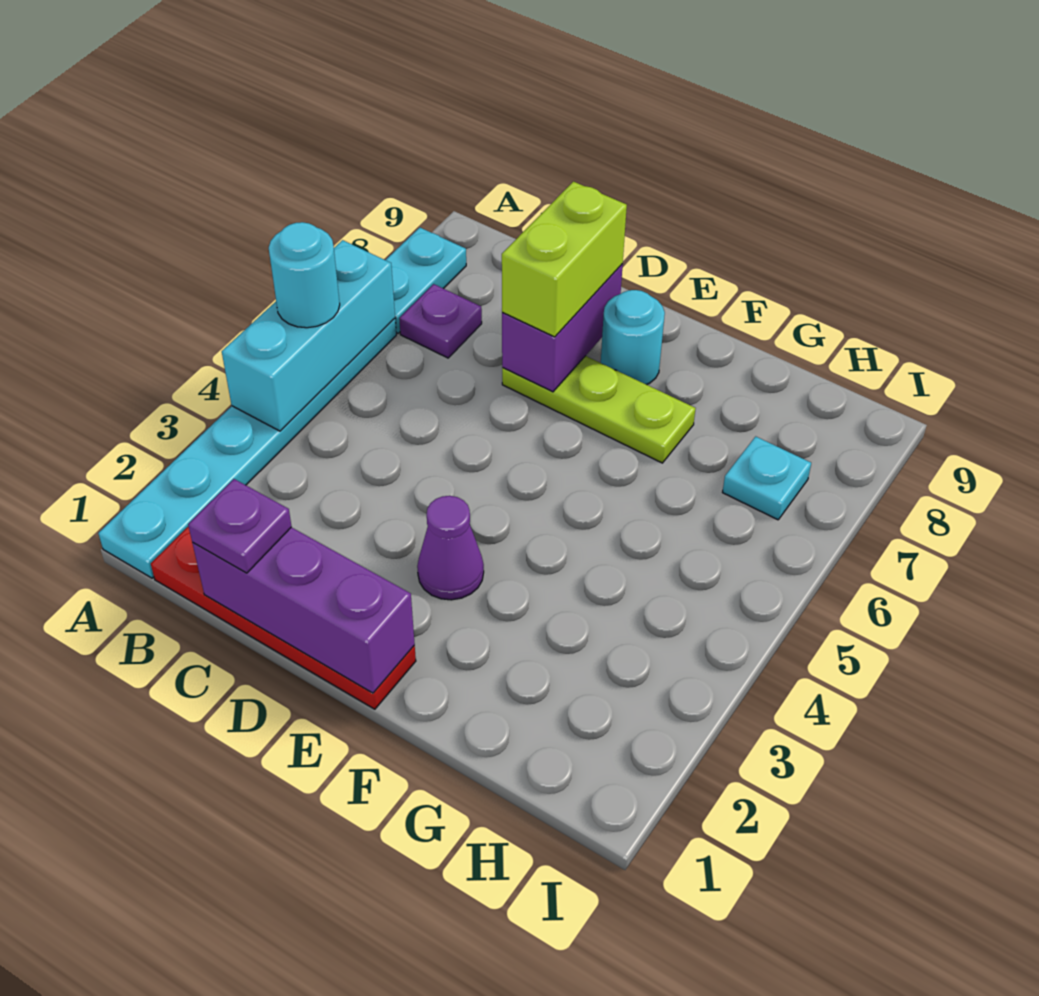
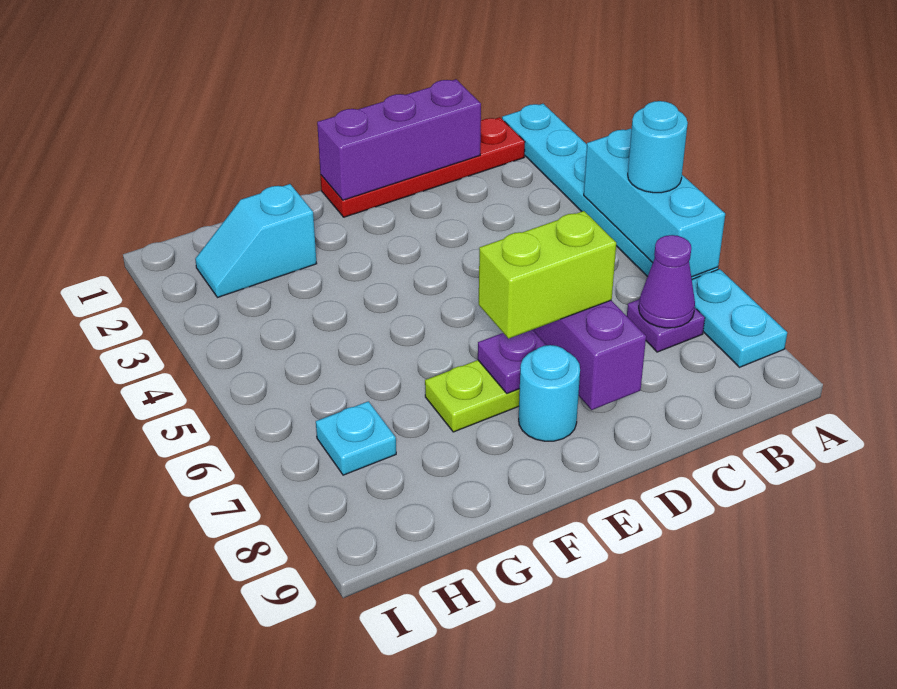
purple plate C1 level 3 -> purple plate E7 level 2
lime brick D7:D8 level 3 -> lime brick D7:E7 level 3
purple cone E3 level 1 -> purple cone B7 level 2
none -> cyan slope G2:H2 level 1 top G

